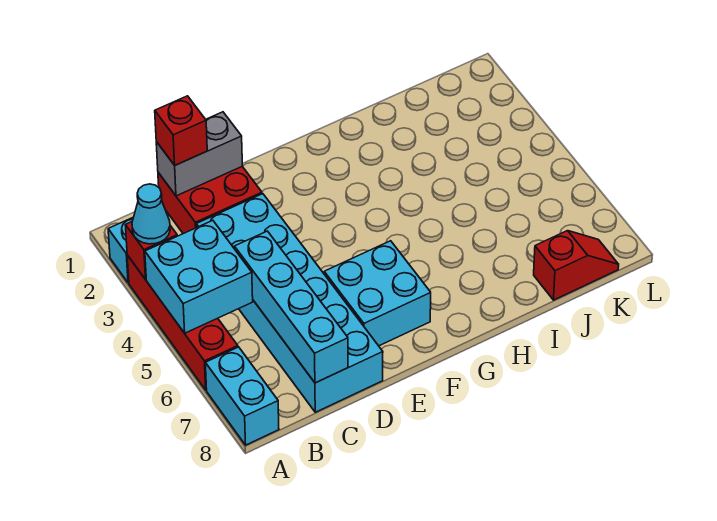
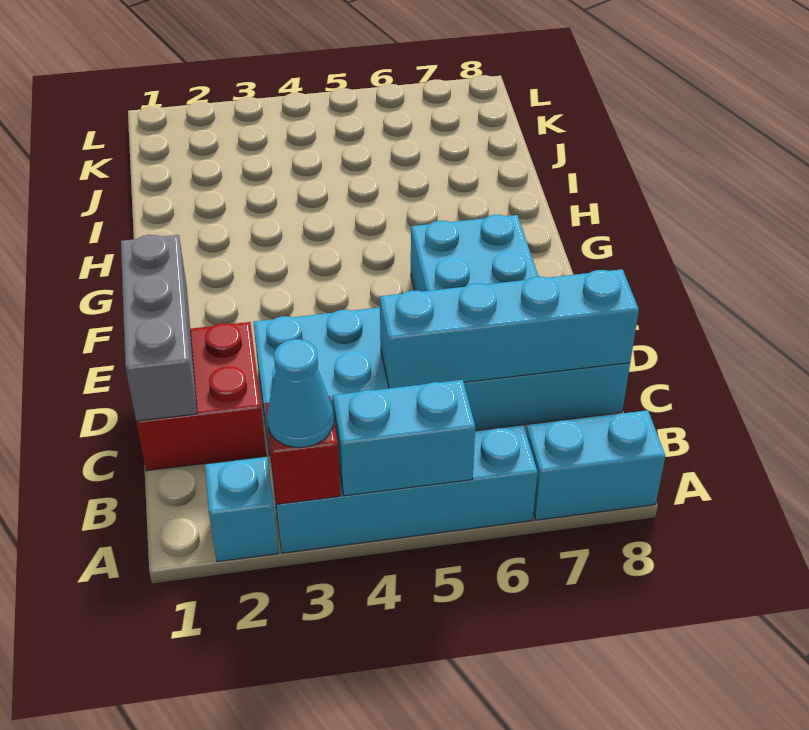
red brick A3:A6 level 1 -> cyan brick A3:A6 level 1
cyan brick A4:B5 level 2 -> cyan brick A4:A5 level 2
grey brick C1:D1 level 2 -> grey brick C1:E1 level 2
red brick C1 level 3 -> none
red slope J8:K8 level 1 top J -> none

